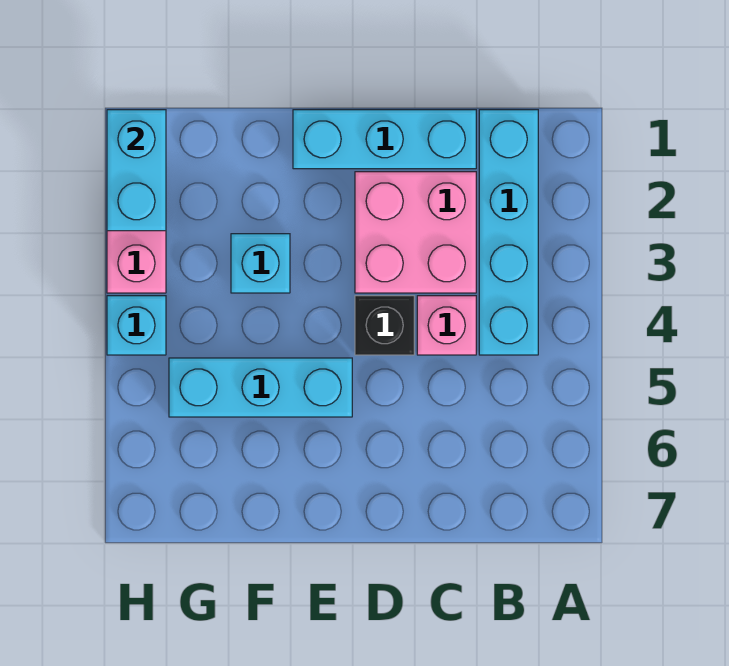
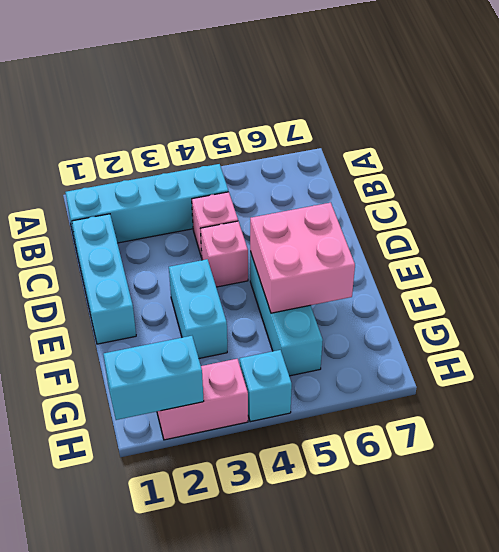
pink brick C2:D3 level 1 -> pink brick E5:F6 level 2
black brick D4 level 1 -> pink brick D4 level 1
cyan brick F3 level 1 -> cyan brick E3:F3 level 1

